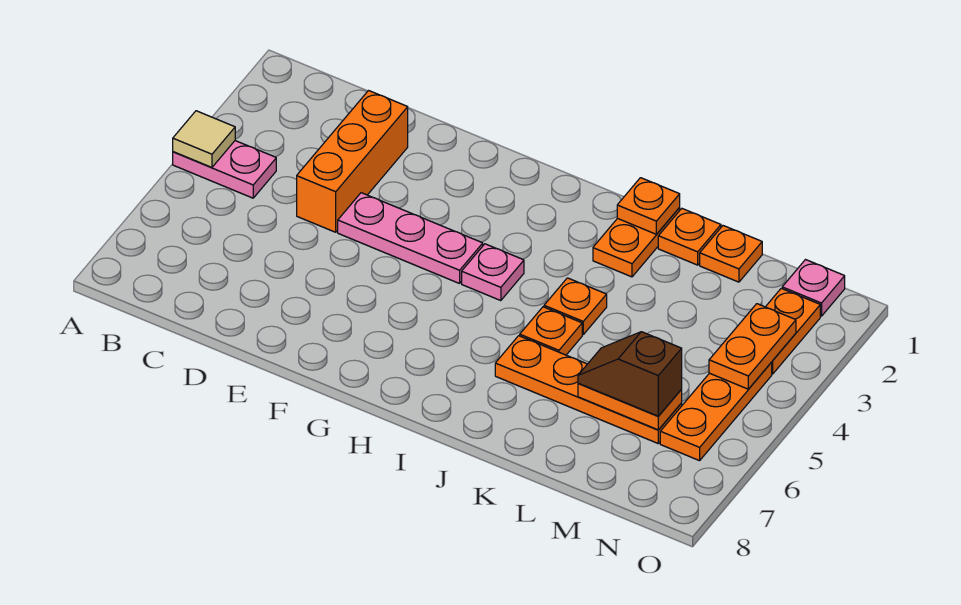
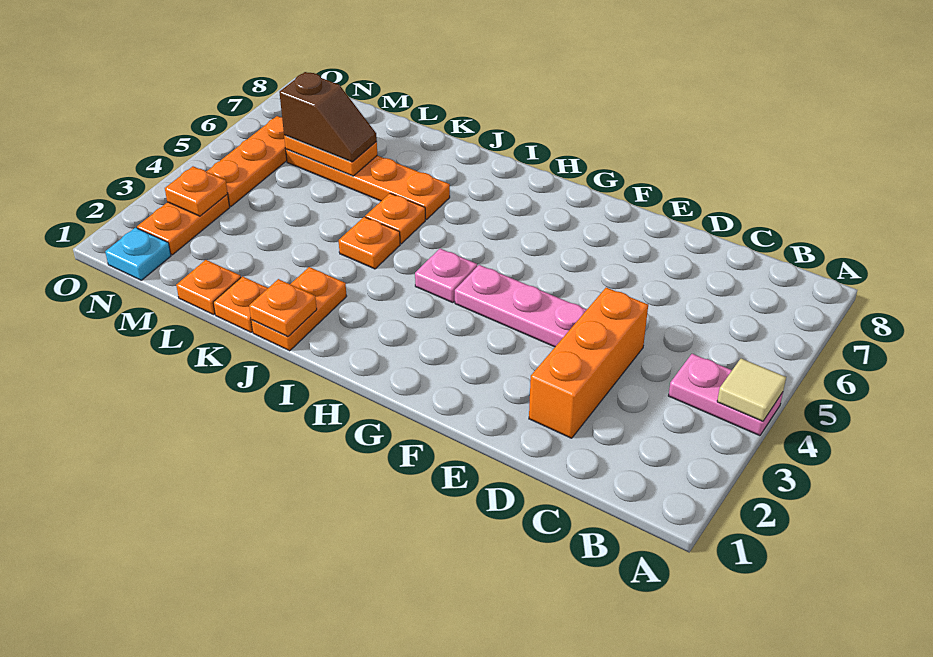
pink plate N1 level 1 -> cyan plate N1 level 1
orange plate N3:N4 level 2 -> orange plate N3 level 2

